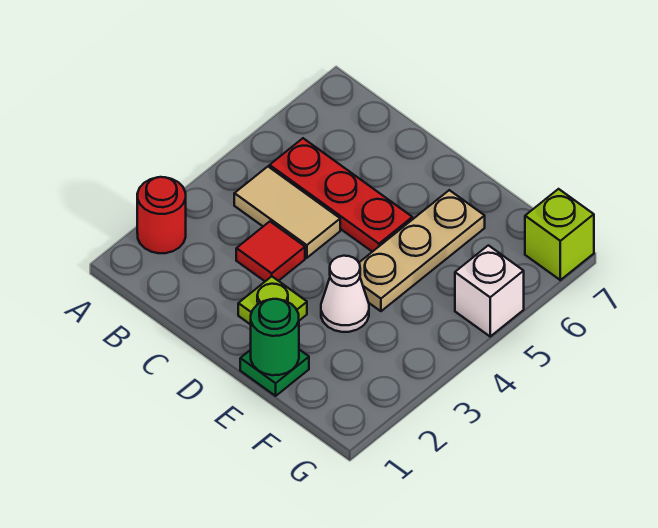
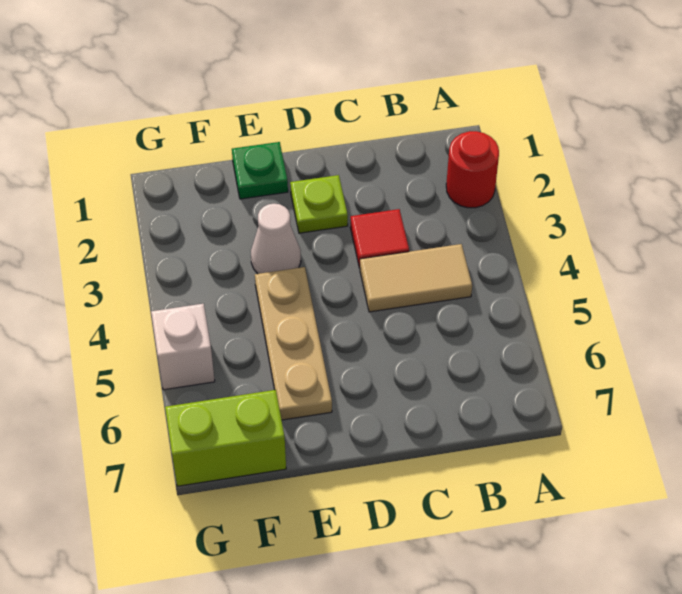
red plate B5:D5 level 1 -> none
green round brick E1 level 2 -> none
lime brick G7 level 1 -> lime brick F7:G7 level 1

